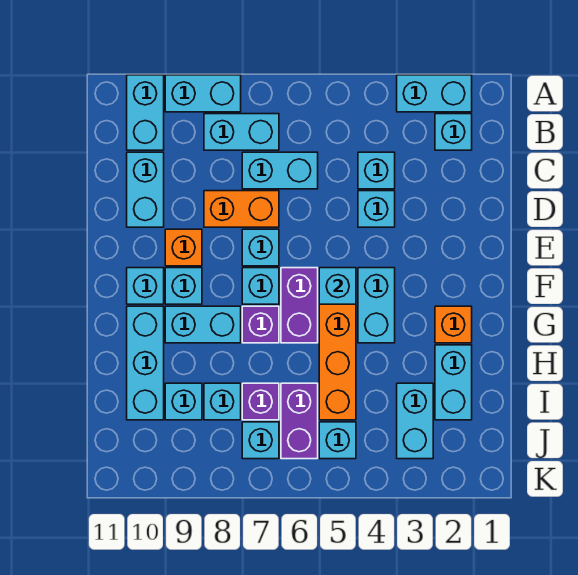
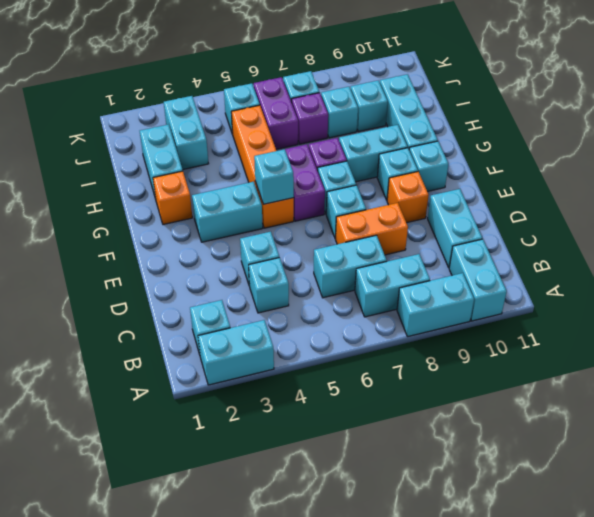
cyan brick F4:G4 level 1 -> cyan brick F3:F4 level 1

